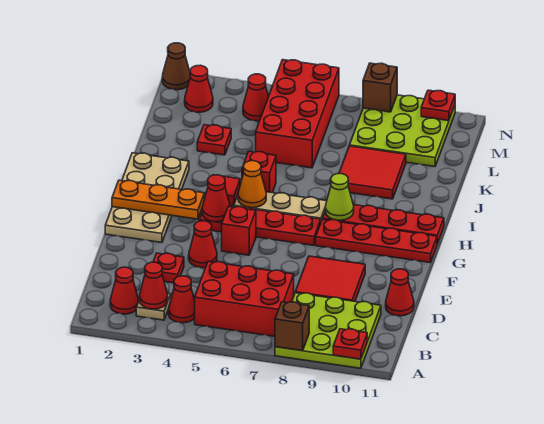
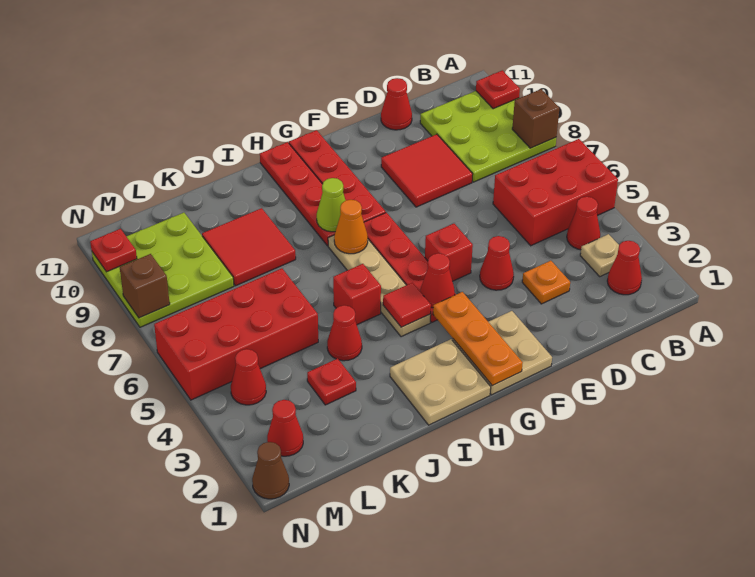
red cone B3 level 2 -> red cone J4 level 1
red brick B5:C7 level 1 -> red brick A5:C6 level 1
red plate D3 level 1 -> orange plate D3 level 1
orange cone H5 level 2 -> orange cone H7 level 2

